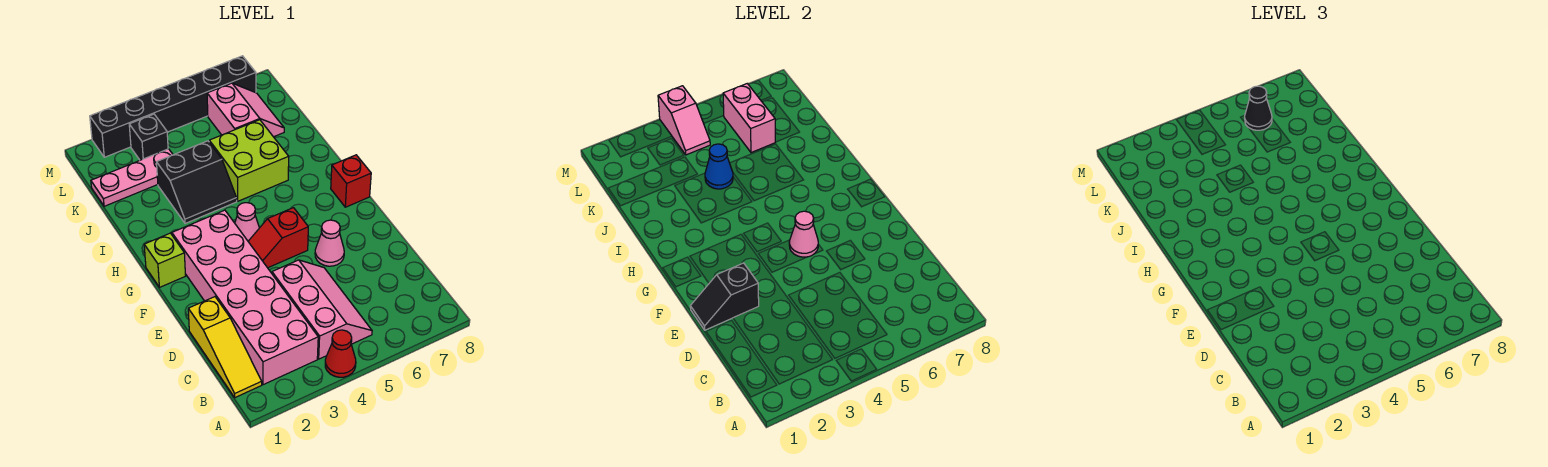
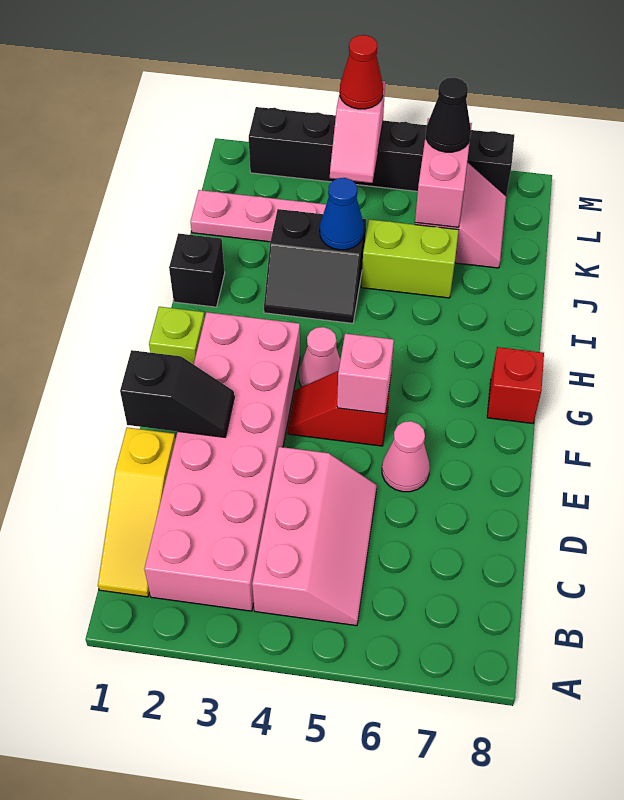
red cone A4 level 1 -> red cone M4 level 3
black slope E1:E2 level 2 top 2 -> black slope E1:E2 level 2 top 1
pink cone F5 level 2 -> pink brick F5 level 2
lime brick I5:J6 level 1 -> lime brick J5:J6 level 1
black brick L3 level 1 -> black brick I1 level 1

